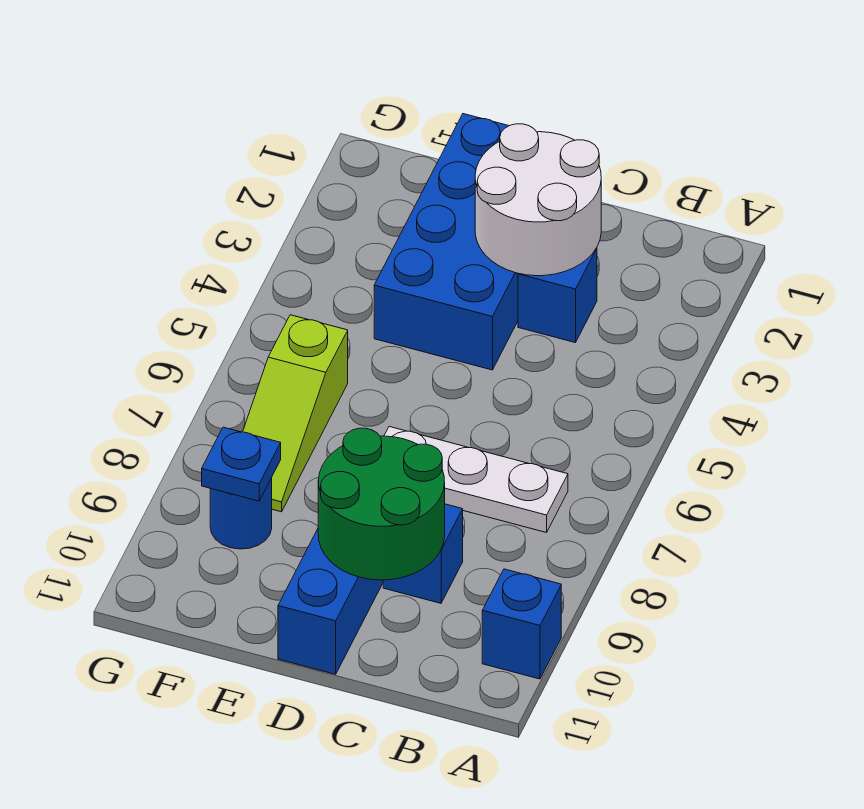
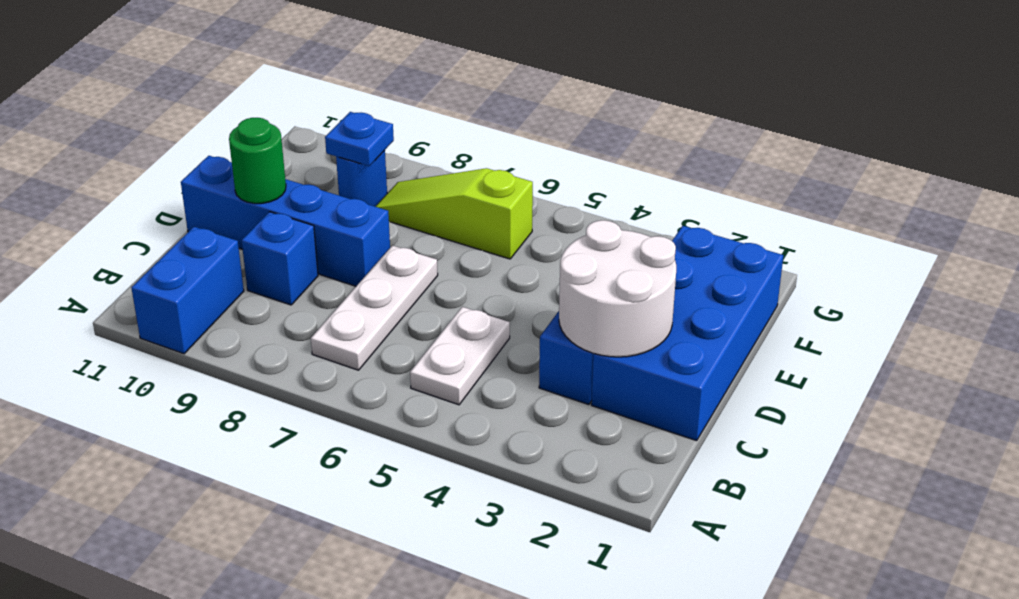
blue brick A10 level 1 -> blue brick A10:B10 level 1
none -> white plate B5:C5 level 1
green round brick C9:D10 level 2 -> green round brick D10 level 2
blue brick D1:E4 level 1 -> blue brick C1:F2 level 1

